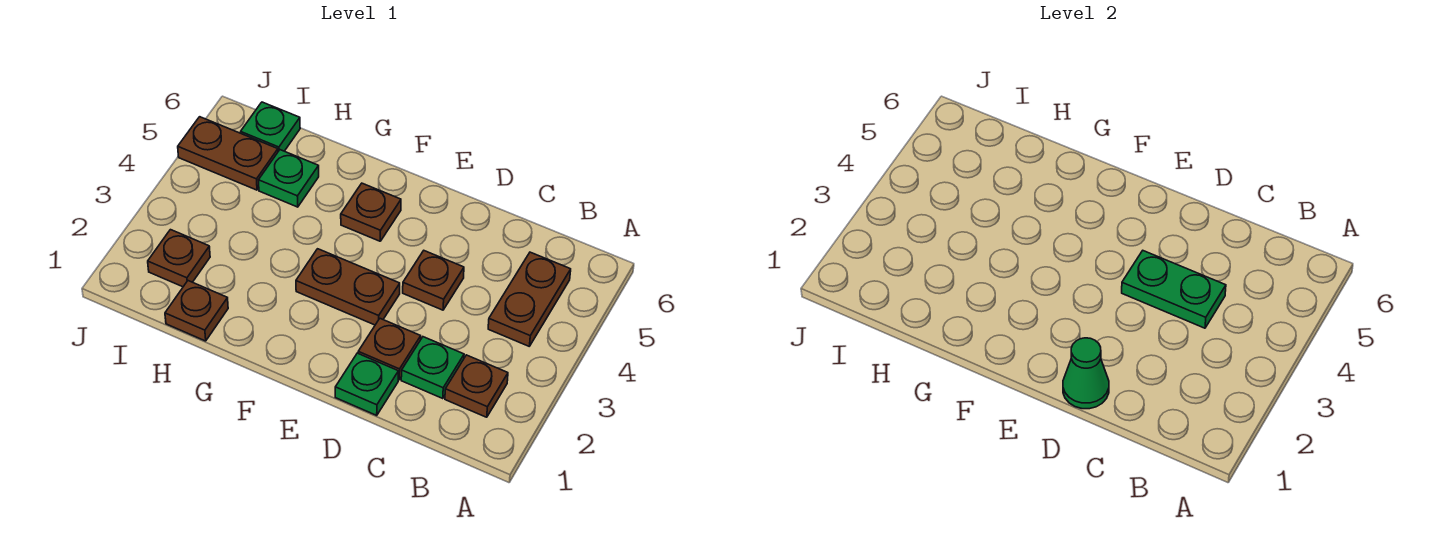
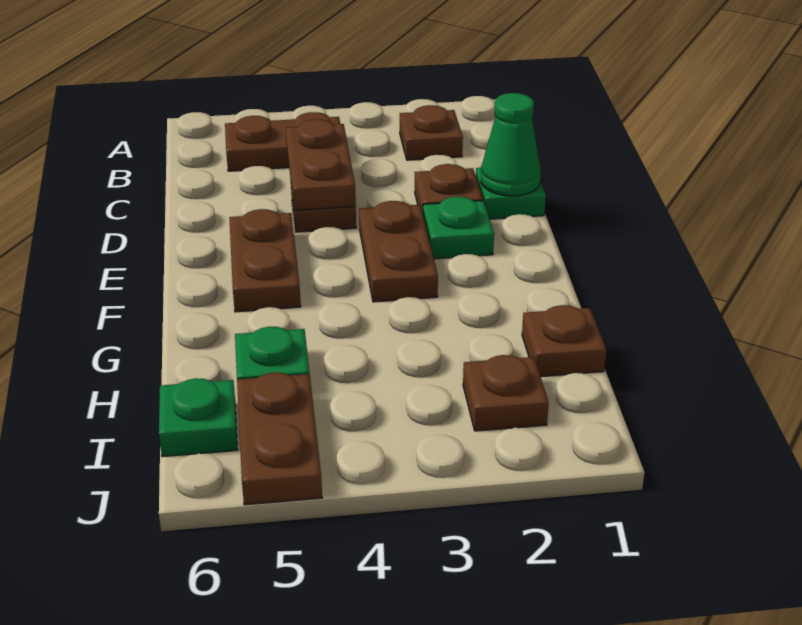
green plate C2 level 1 -> green plate E2 level 1
green plate C4:D4 level 2 -> brown plate C4:D4 level 2
brown plate F5 level 1 -> brown plate E5:F5 level 1

